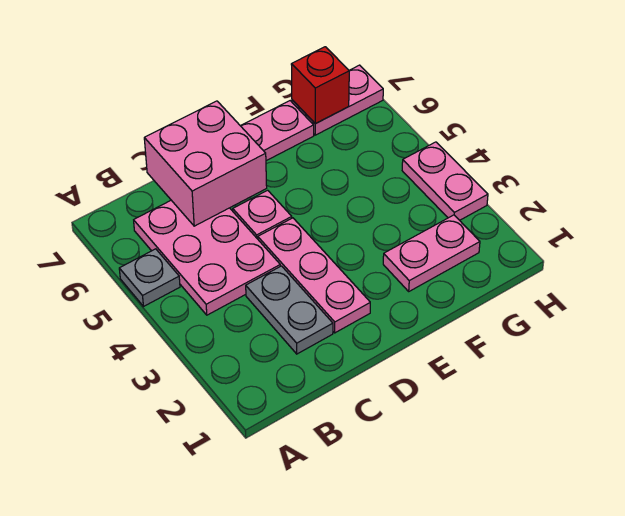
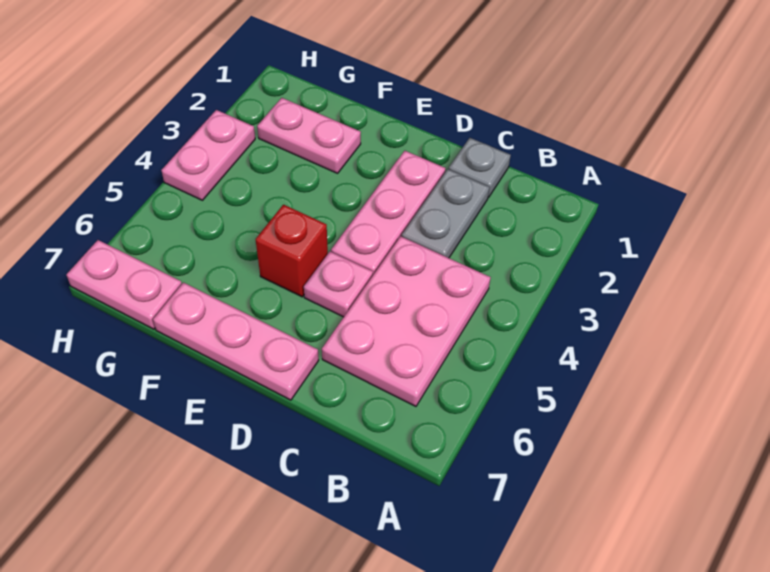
grey plate A5 level 1 -> grey plate C1 level 1
pink brick C6:D7 level 2 -> none
red brick G7 level 2 -> red brick E5 level 1

